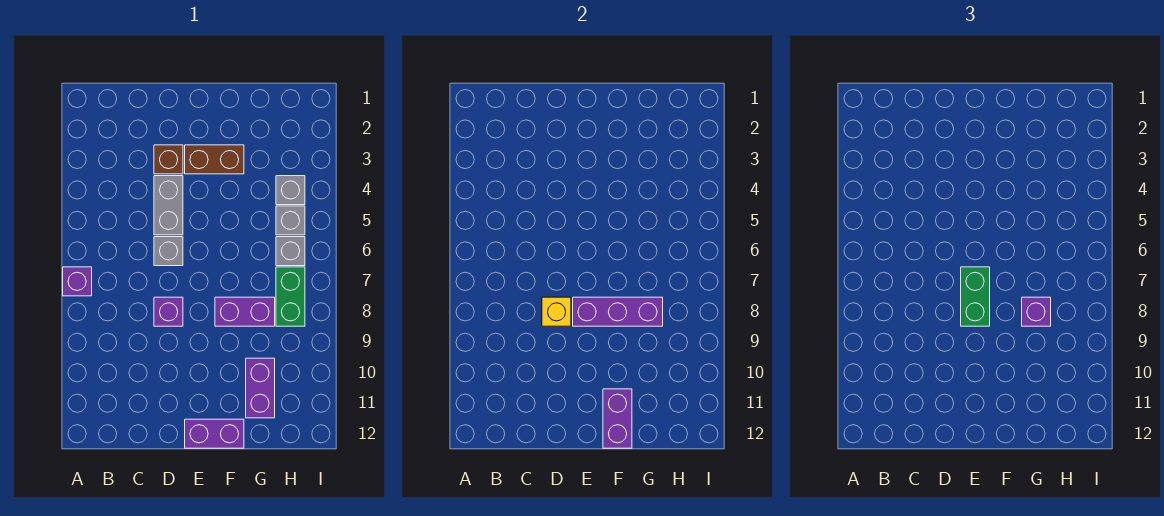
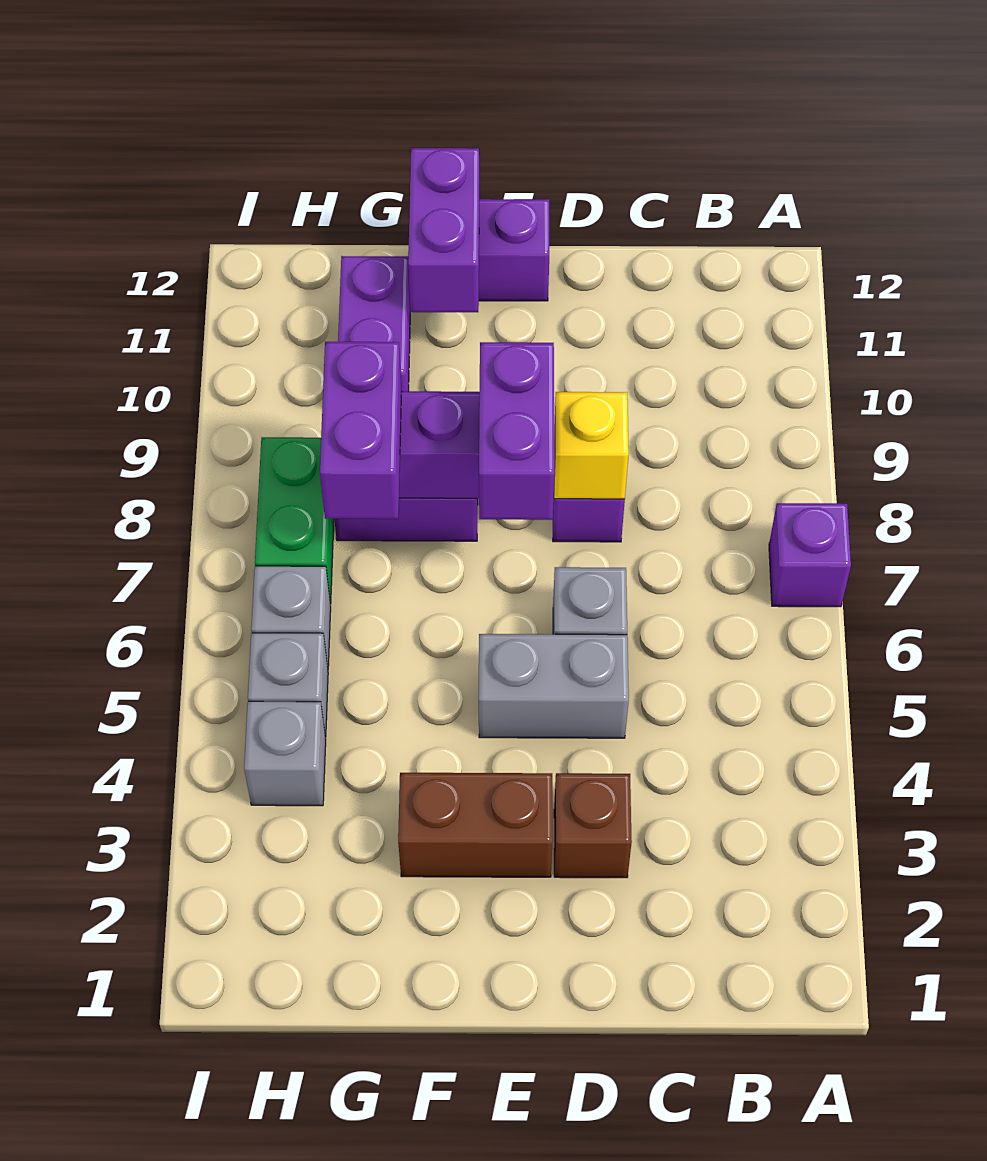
grey brick D4:D5 level 1 -> grey brick D5:E5 level 1
green brick E7:E8 level 3 -> purple brick E7:E8 level 3
purple brick G8 level 3 -> purple brick G7:G8 level 3

